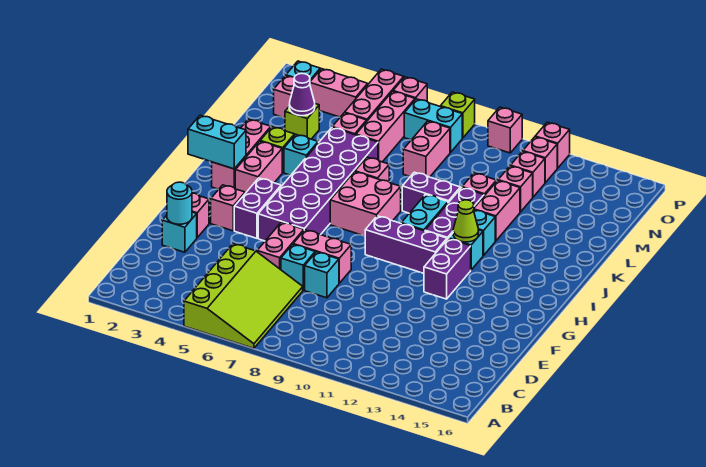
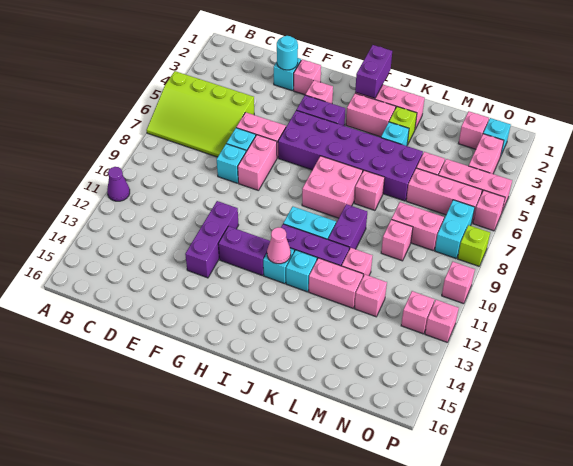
purple brick H9:H11 level 1 -> purple brick F11:F13 level 1
cyan brick I1:I2 level 2 -> purple brick I1:I2 level 2
lime cone I12 level 2 -> pink cone I12 level 2
lime brick M3 level 1 -> none
purple cone M3 level 2 -> purple cone A11 level 1
pink brick N12 level 1 -> pink brick M9 level 1

